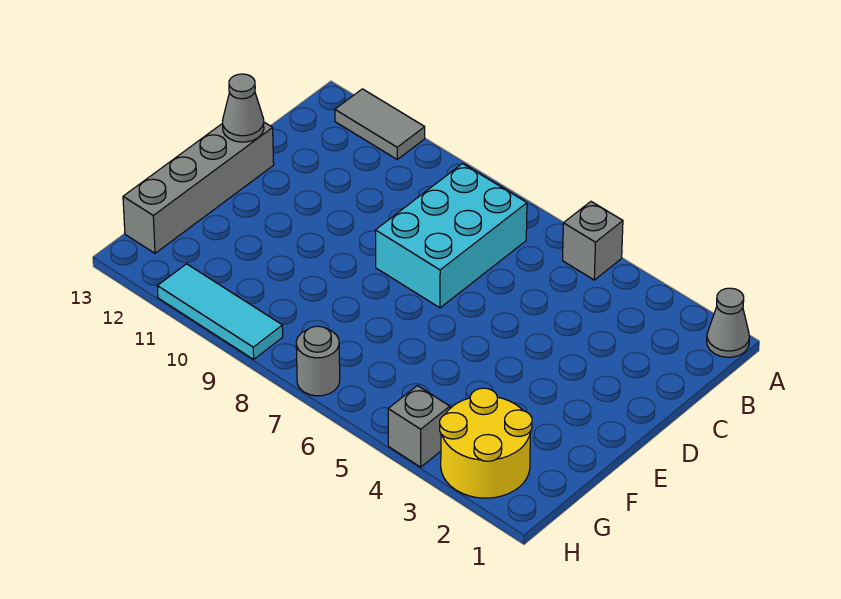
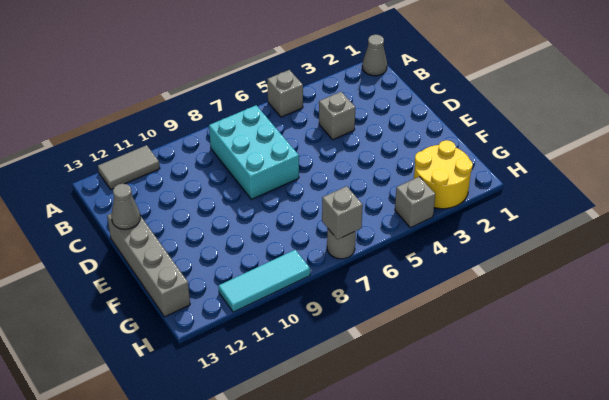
none -> grey brick C4 level 1
none -> grey brick H7 level 2

